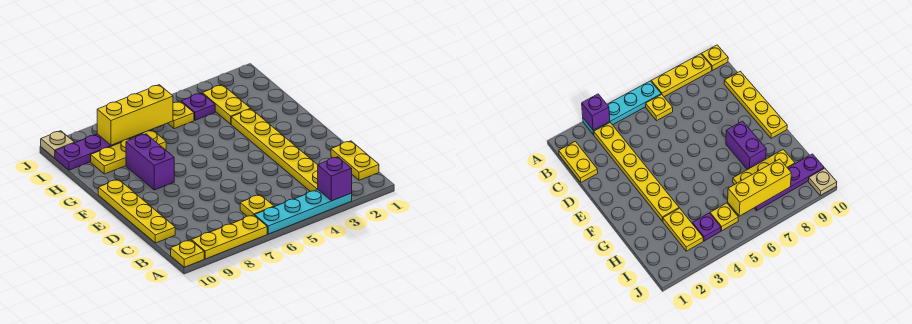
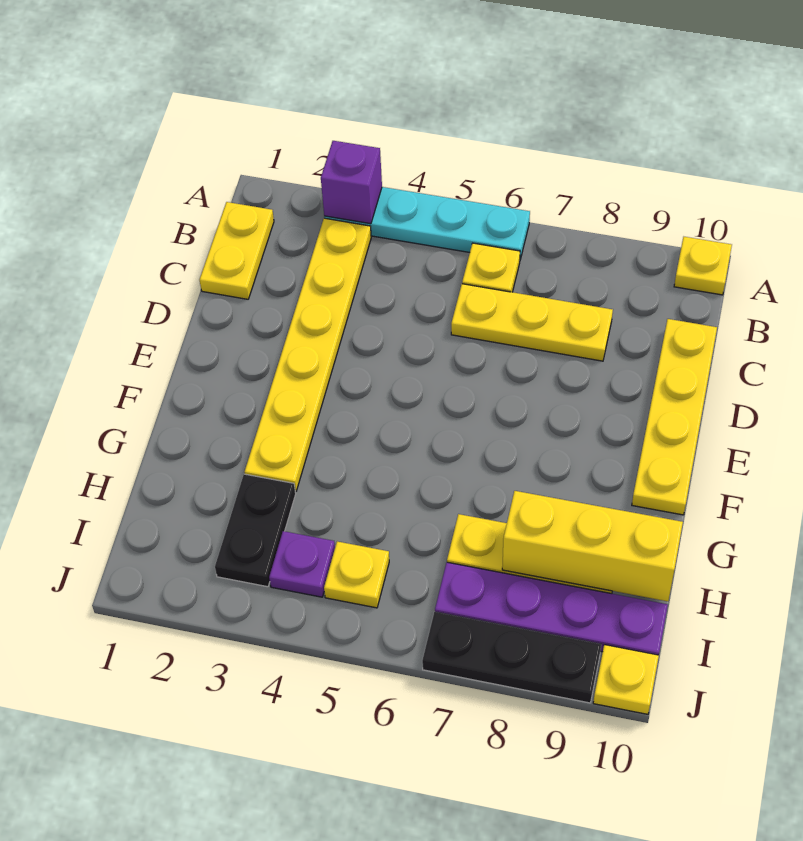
yellow plate A7:A9 level 1 -> yellow plate C6:C8 level 1
purple brick F8:G8 level 1 -> none
yellow plate H3:I3 level 1 -> black plate H3:I3 level 1
yellow brick I6:I8 level 2 -> yellow brick H8:H10 level 2
none -> black plate J7:J9 level 1
tan plate J10 level 1 -> yellow plate J10 level 1

